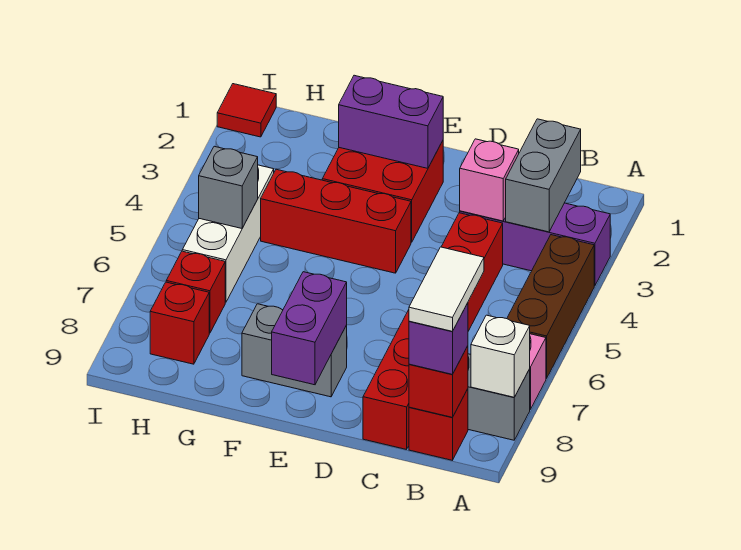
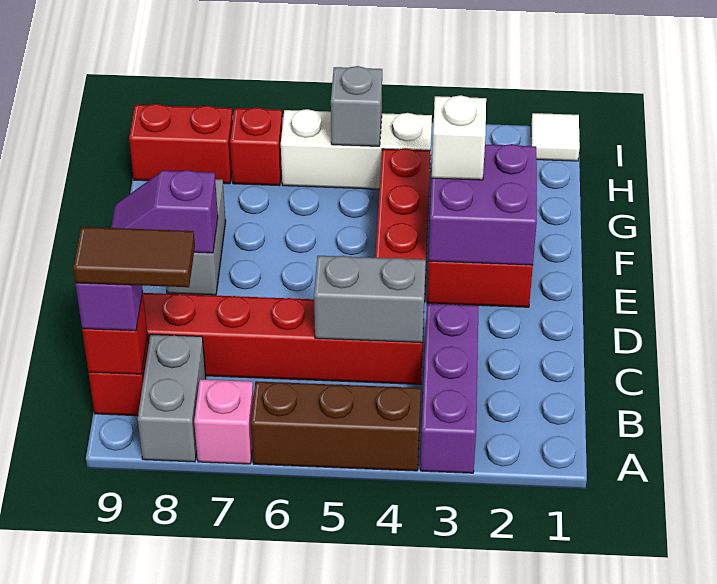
white brick A8 level 2 -> white brick F3 level 3
grey brick B2:B3 level 2 -> grey brick C4:C5 level 2
white tile B8:B9 level 4 -> brown tile B8:B9 level 4
pink brick C3 level 2 -> none
purple brick E2:F2 level 2 -> purple brick E2:F3 level 2
purple brick E8:E9 level 2 -> purple slope E8:E9 level 2 top 8
red brick H8 level 1 -> red brick H8:H9 level 1
red tile I1 level 1 -> white tile I1 level 1

